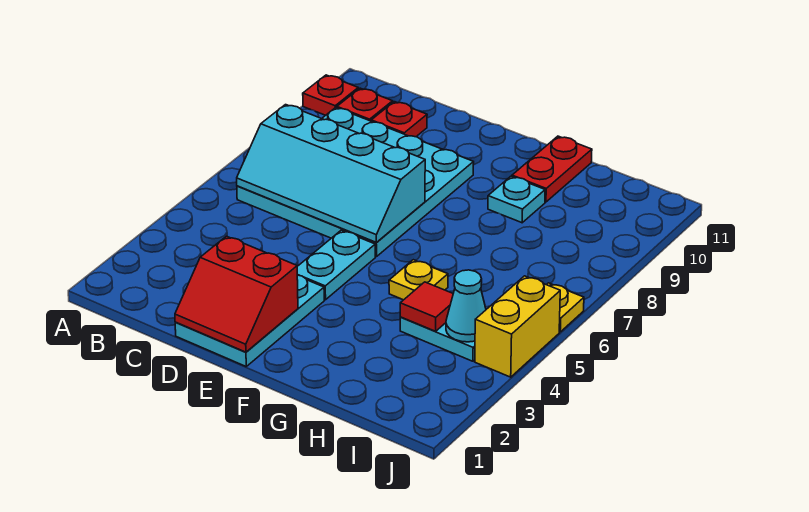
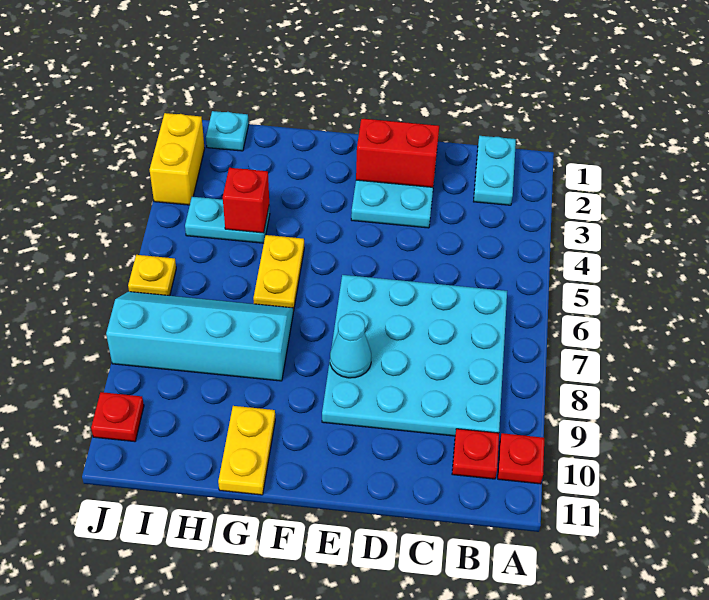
cyan slope B6:E7 level 2 top 7 -> cyan slope G7:J8 level 1 top 8
red plate C10 level 1 -> red plate J10 level 1
cyan plate E4:E5 level 1 -> cyan plate B1:B2 level 1
yellow plate G5 level 1 -> yellow plate G5:G6 level 1
cyan plate G9 level 1 -> cyan plate I1 level 1
red plate G10:G11 level 1 -> yellow plate G10:G11 level 1
red tile H4 level 2 -> red brick H4 level 2
cyan cone I4 level 2 -> cyan cone E8 level 2
yellow brick J4:J5 level 1 -> yellow brick J2:J3 level 1

